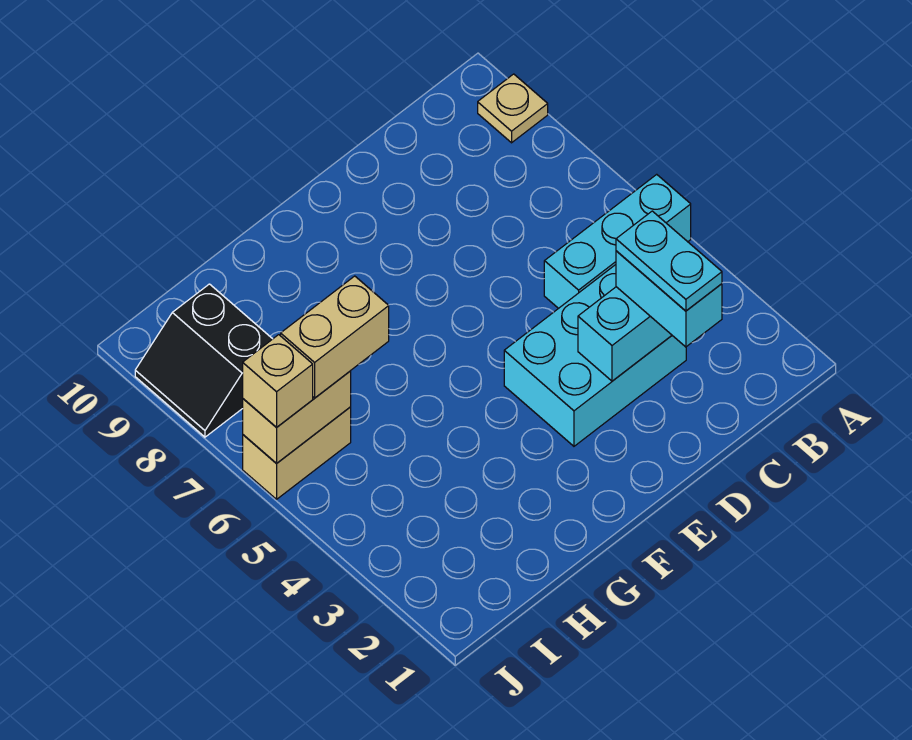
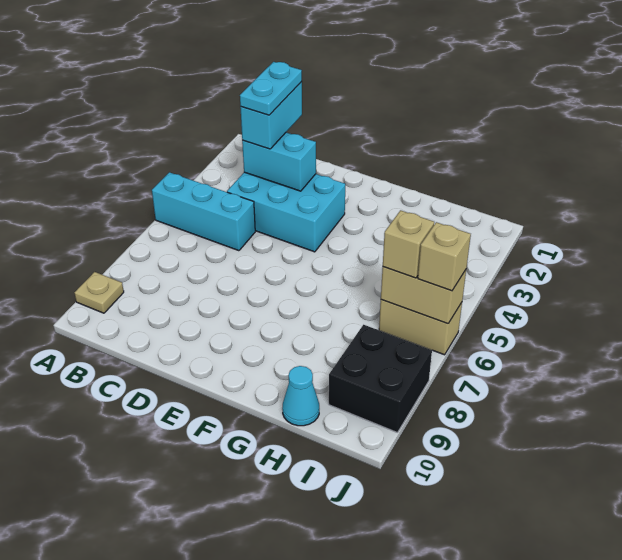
tan brick H6:I6 level 3 -> tan brick I6 level 3
none -> cyan cone H10 level 1
black slope I8:J9 level 1 top I -> black brick I8:J9 level 1

